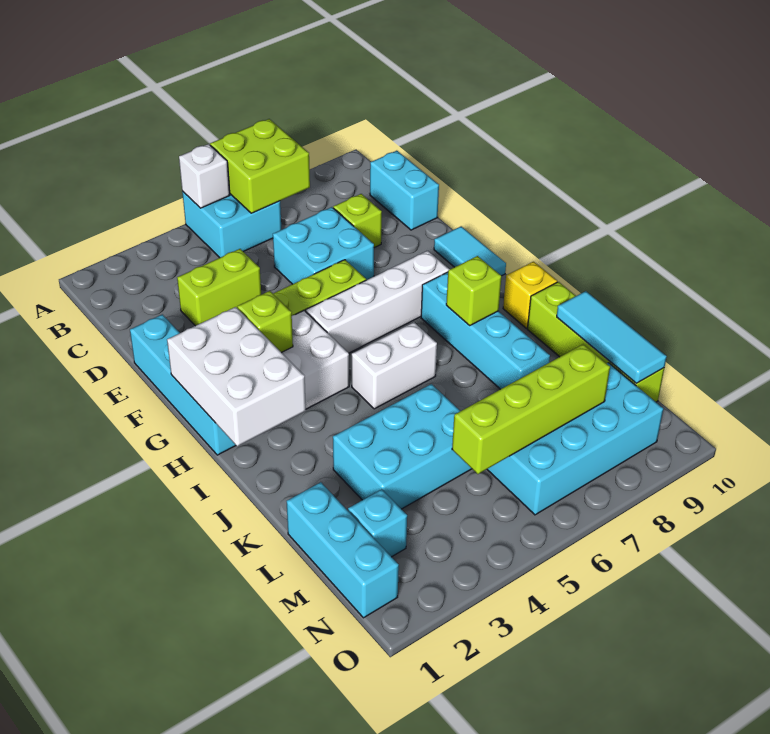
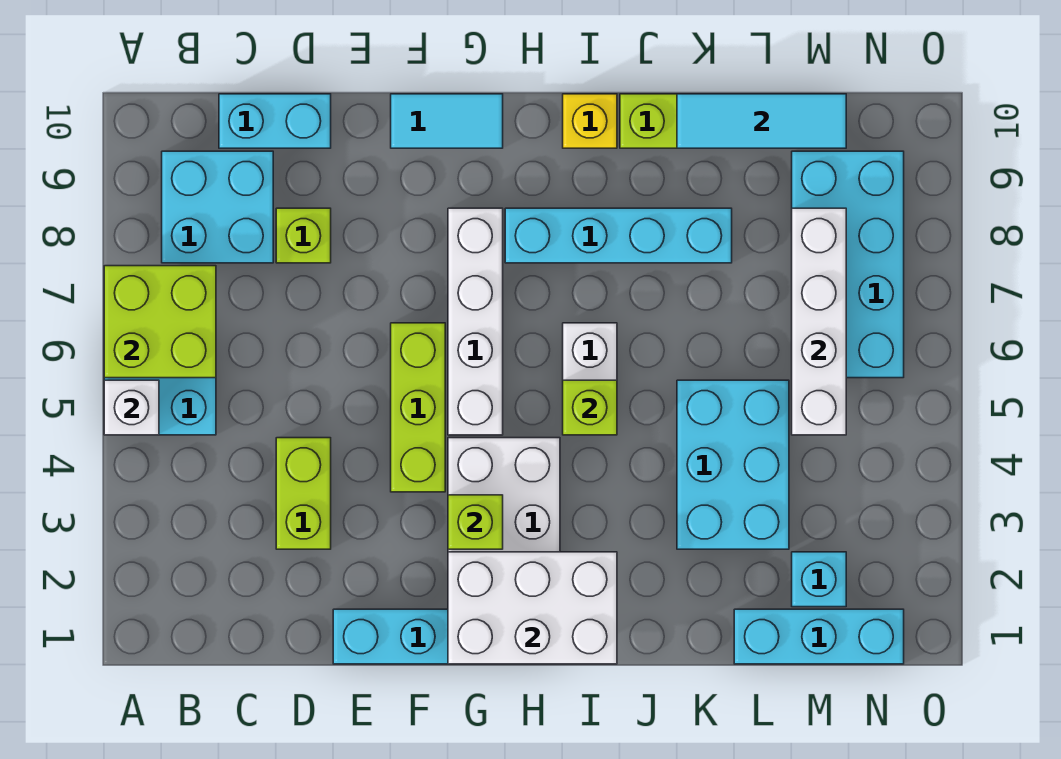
cyan brick D6:E7 level 1 -> cyan brick B8:C9 level 1
lime brick I8 level 2 -> lime brick I5 level 2
lime brick M5:M8 level 2 -> white brick M5:M8 level 2

